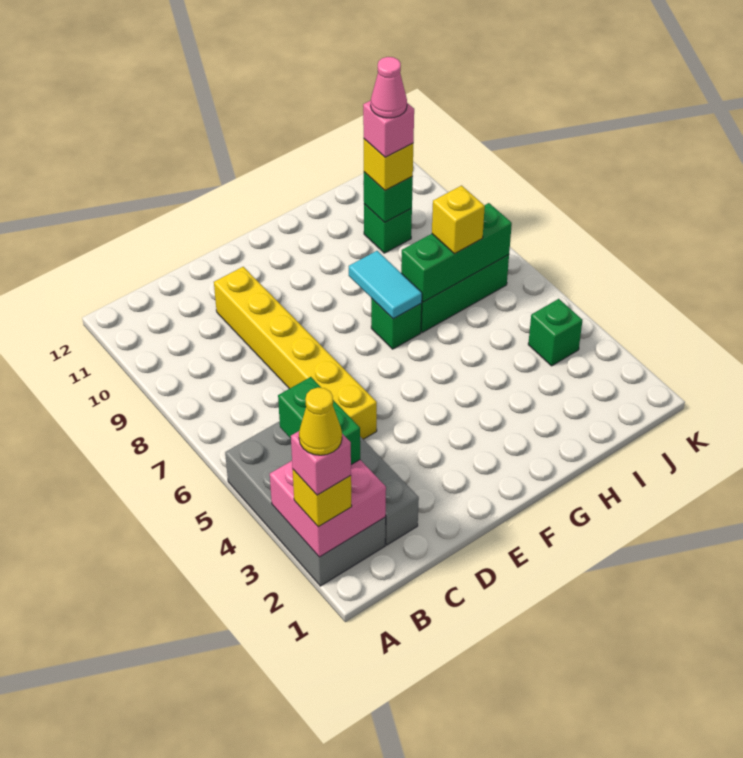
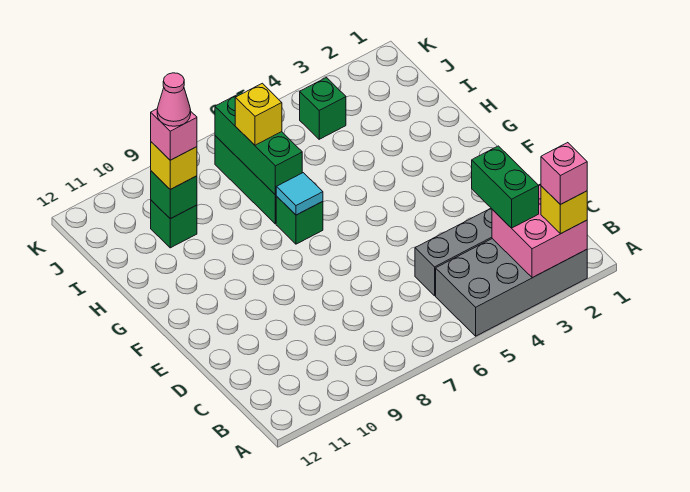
yellow cone A2 level 5 -> none
green brick B3:B4 level 3 -> green brick B3:C3 level 3
yellow brick D5:D10 level 1 -> none
cyan tile G7:G8 level 2 -> cyan tile G7 level 2

